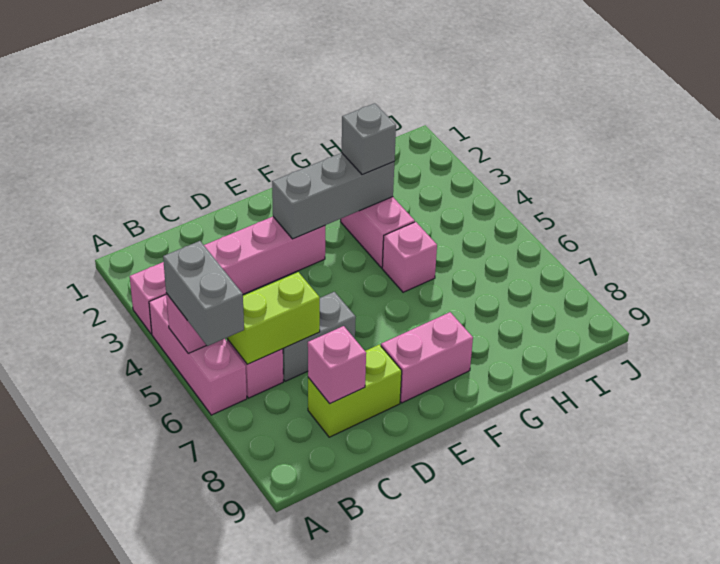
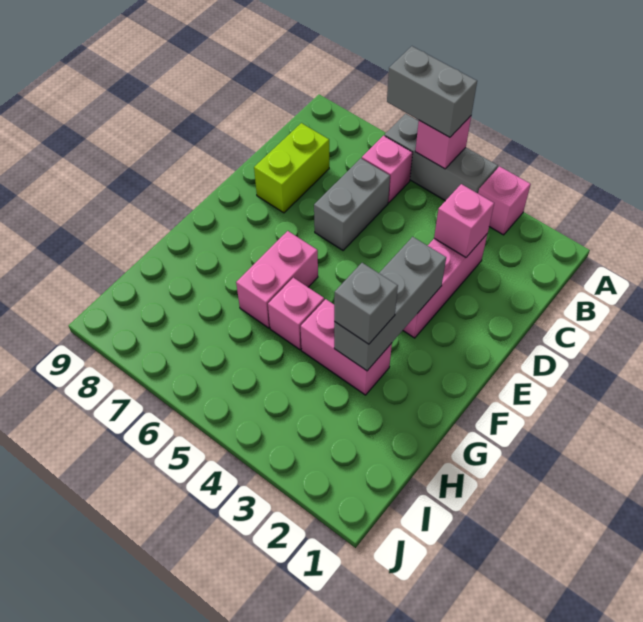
pink brick A4:A6 level 1 -> grey brick A4:A6 level 1
lime brick B6:C6 level 2 -> none
pink brick C8 level 2 -> pink brick C3 level 2
pink brick E8:F8 level 1 -> pink brick F6:G6 level 1

